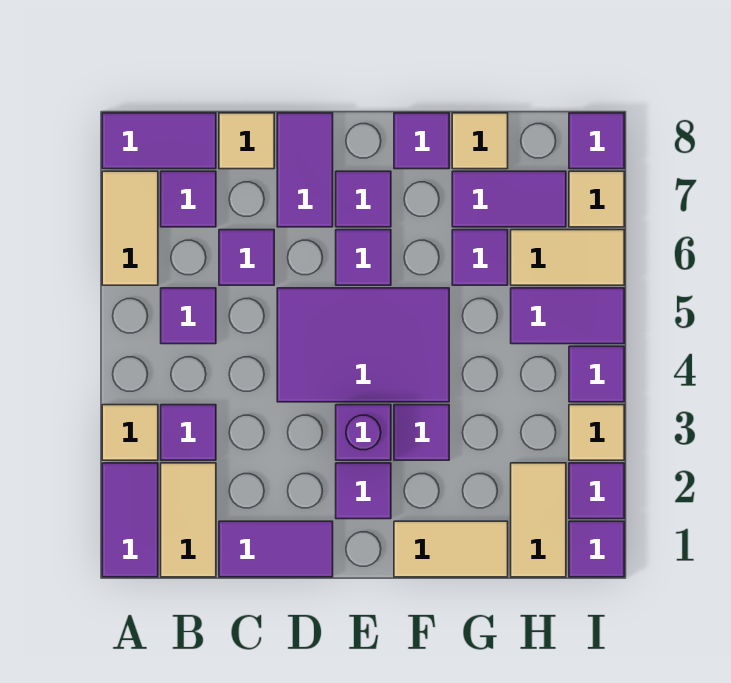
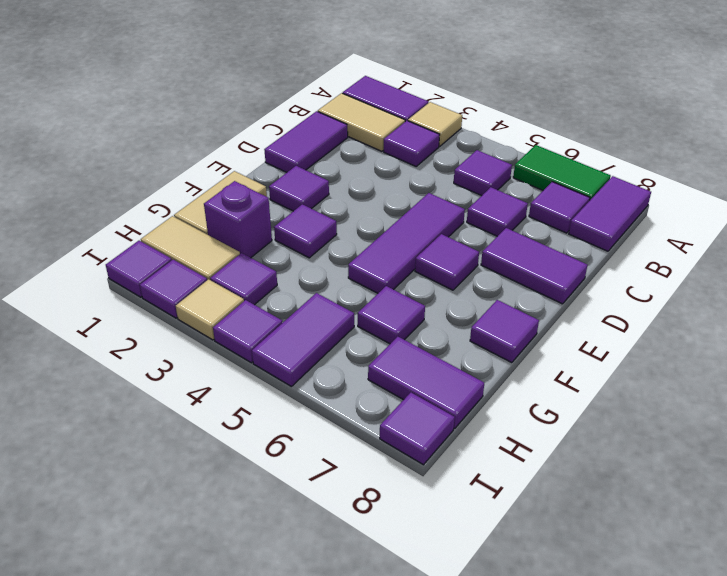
tan tile A6:A7 level 1 -> green tile A6:A7 level 1
tan tile C8 level 1 -> none
purple tile D4:F5 level 1 -> purple tile D5:F5 level 1
purple brick E3 level 1 -> purple brick G2 level 1
purple tile E7 level 1 -> purple tile H3 level 1
purple tile G7:H7 level 1 -> purple tile H7:H8 level 1
tan tile G8 level 1 -> none
tan tile H6:I6 level 1 -> none
tan tile I7 level 1 -> none

